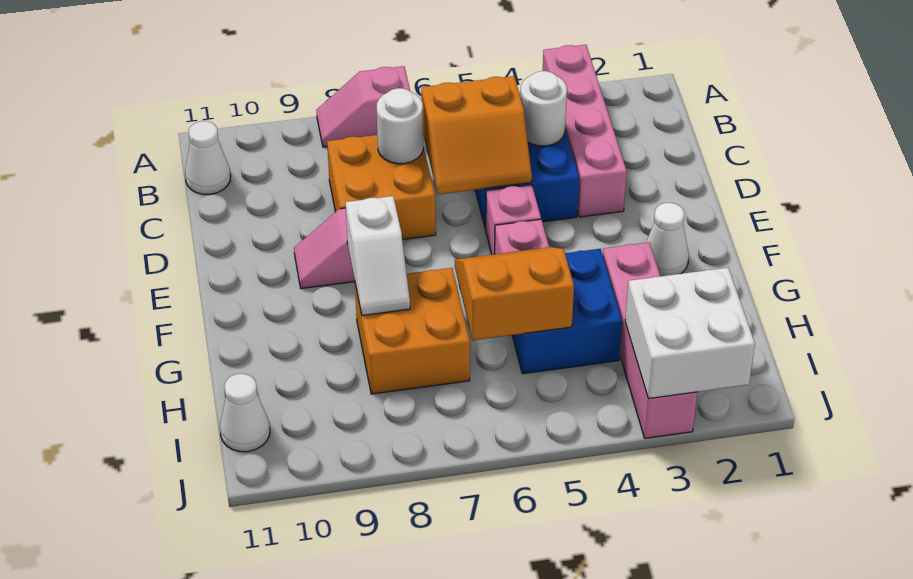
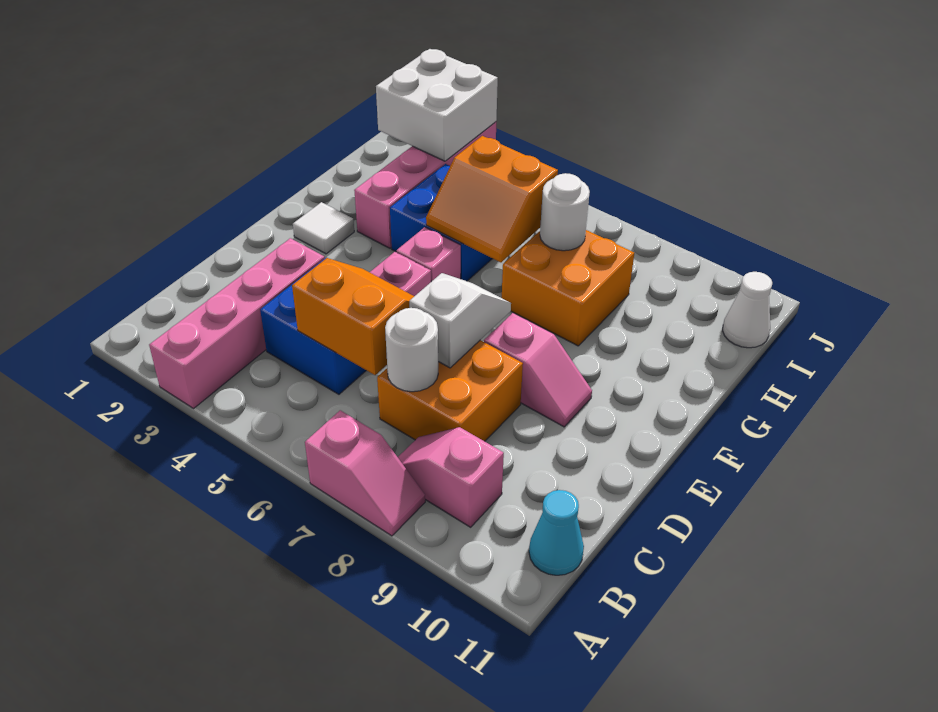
none -> pink slope B8:B9 level 1 top 9
white cone B11 level 1 -> cyan cone B11 level 1
white round brick C4 level 2 -> white round brick H7 level 2
white cone F2 level 1 -> white tile F2 level 1
white slope F8:G8 level 2 top F -> white slope D7:E7 level 2 top D

